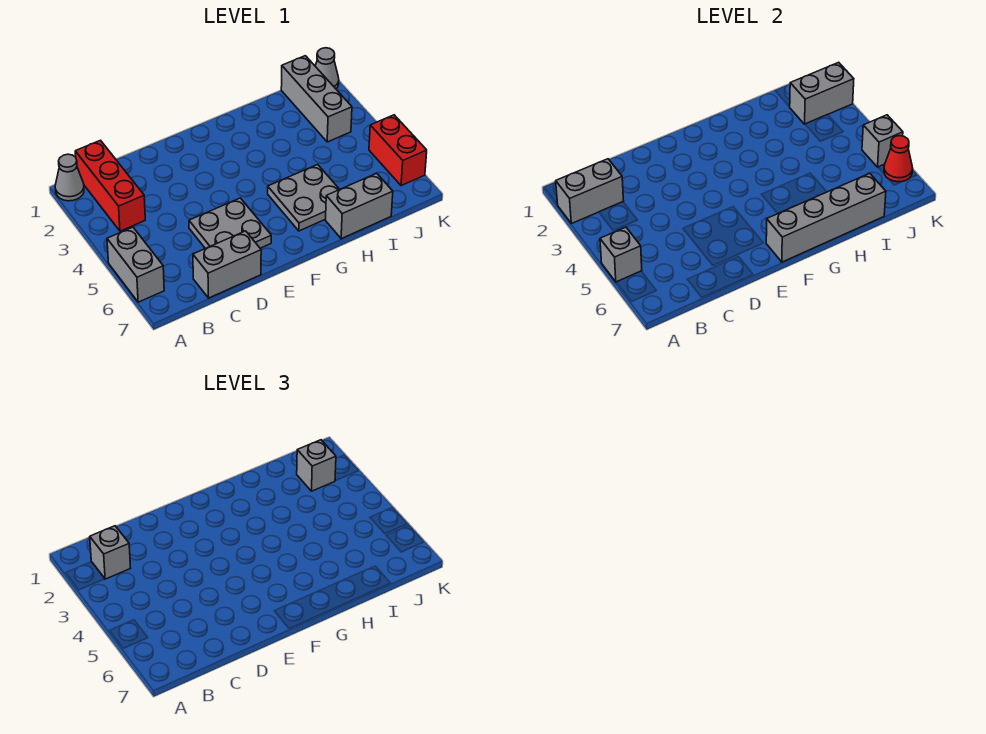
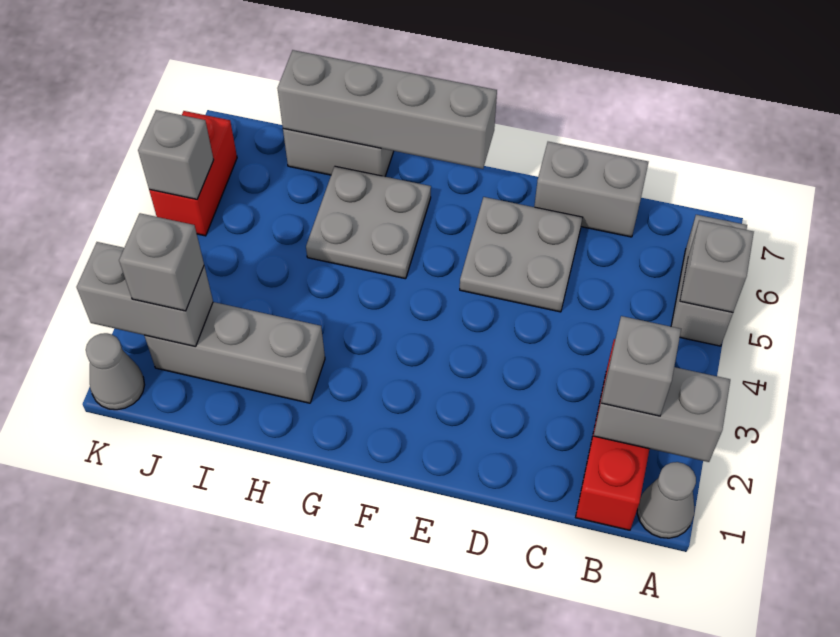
grey brick J1:J3 level 1 -> grey brick H2:J2 level 1
red cone K6 level 2 -> none

